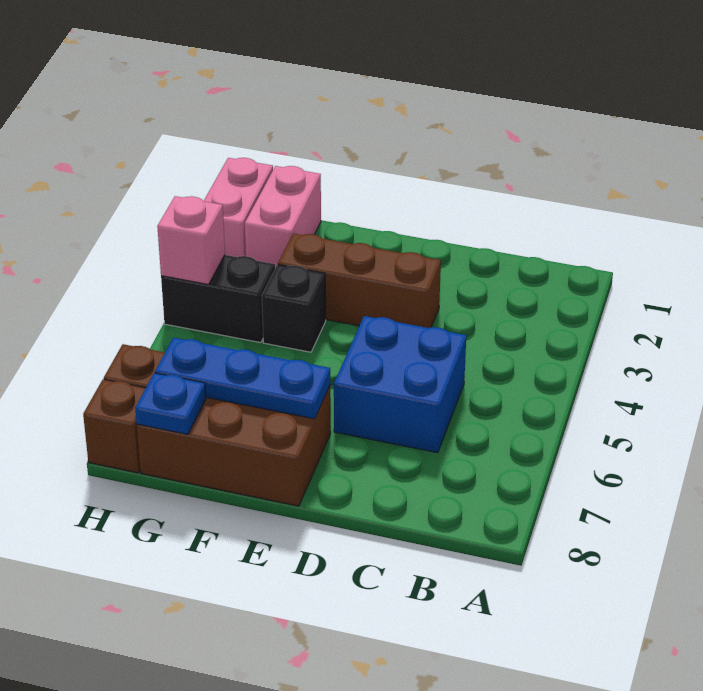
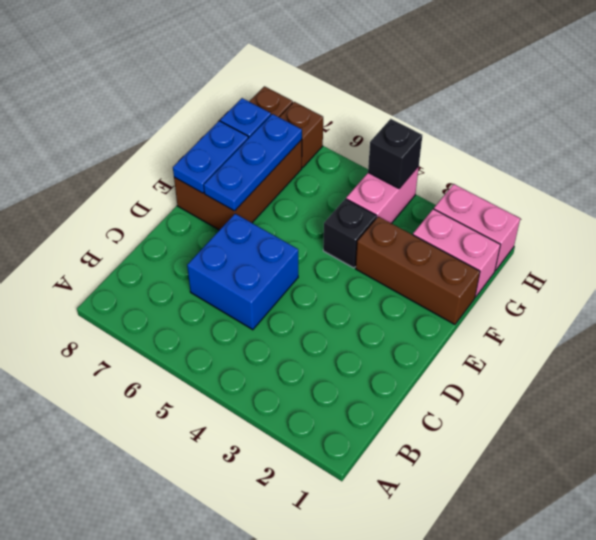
brown brick D3:F3 level 1 -> brown brick F1:F3 level 1
none -> blue plate E8:F8 level 2
black brick G4:H4 level 1 -> pink brick G4:H4 level 1
pink brick H4 level 2 -> black brick H4 level 2

